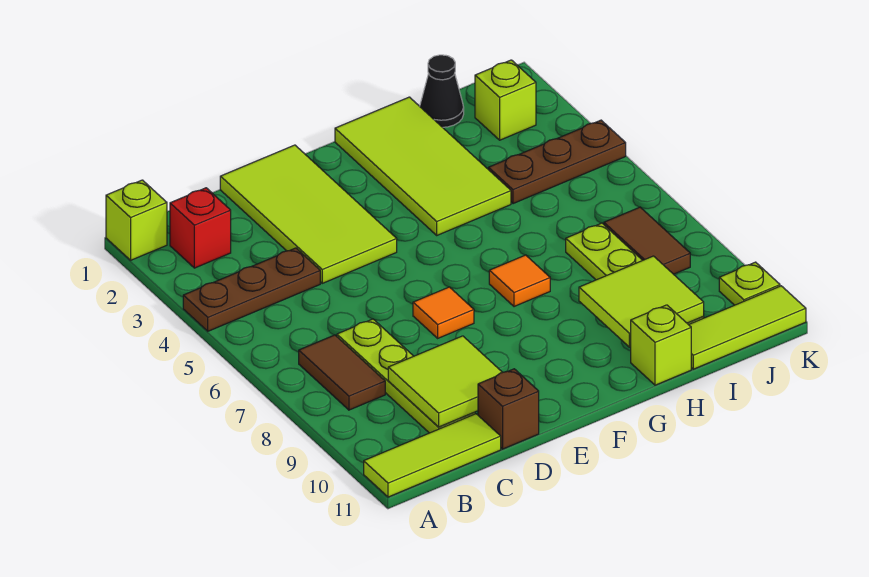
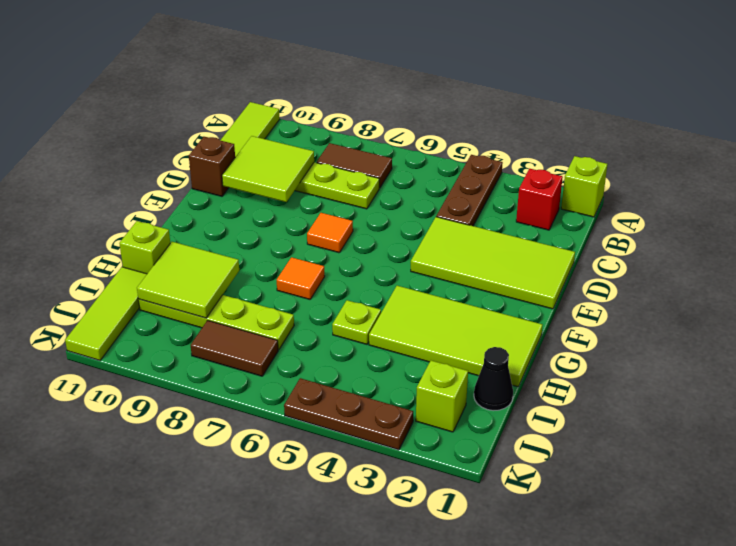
brown plate I4:K4 level 1 -> brown plate K3:K5 level 1
lime plate K10 level 1 -> lime plate H5 level 1

